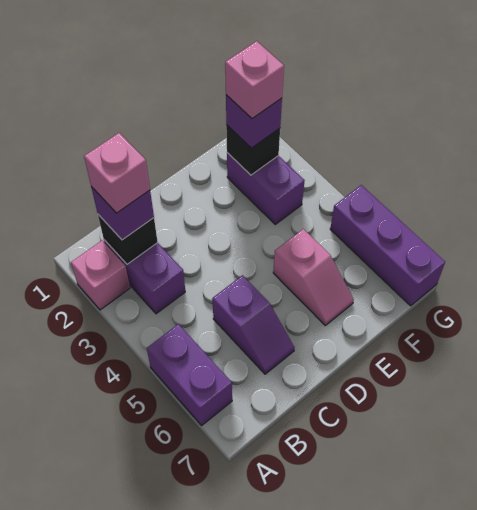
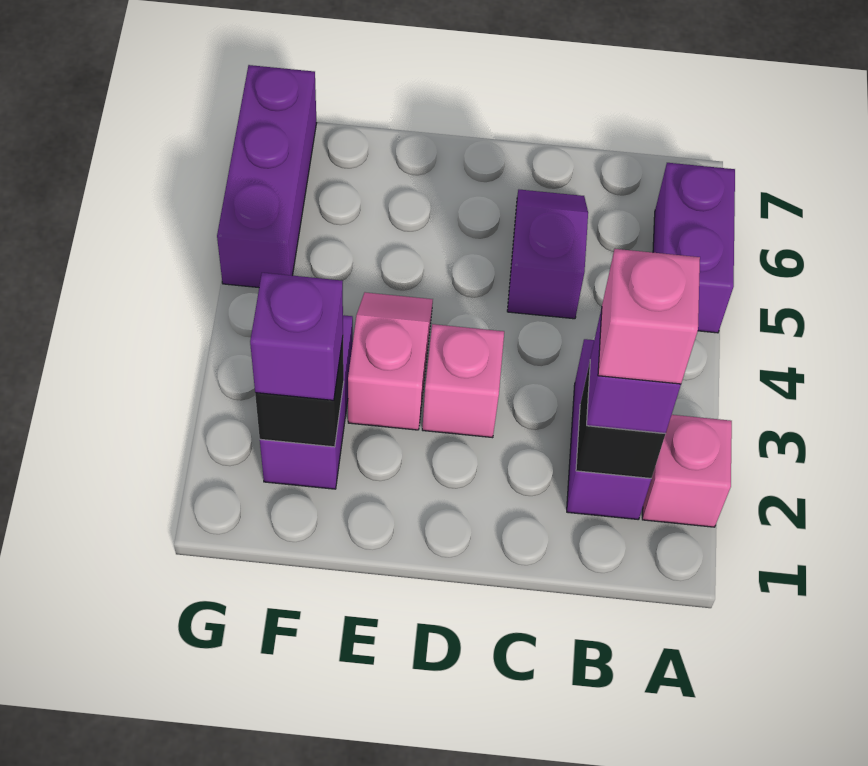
pink slope E5:E6 level 1 top 5 -> pink slope E3:E4 level 1 top 3
pink brick F2 level 4 -> pink brick D3 level 1

